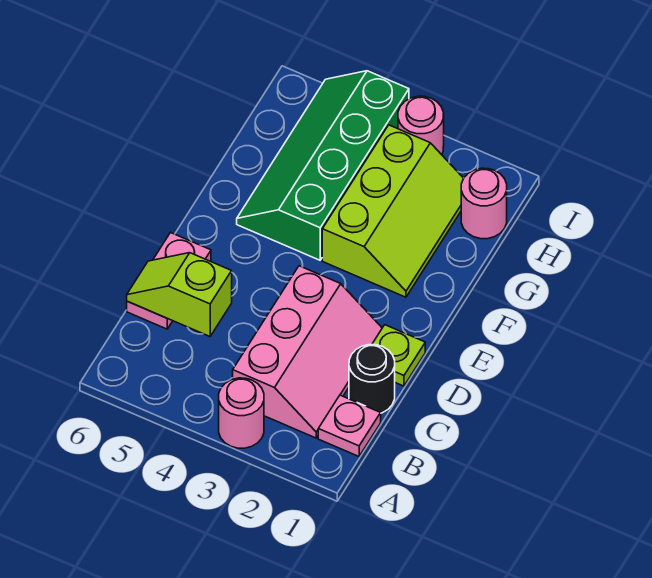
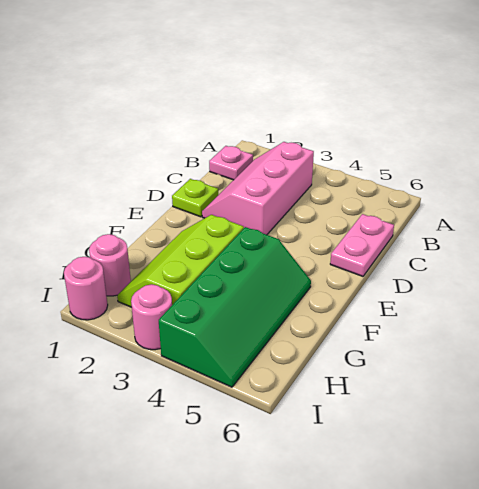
pink round brick A3 level 1 -> pink round brick I1 level 1
black round brick C1 level 1 -> none
lime slope C5:C6 level 2 top 5 -> none

